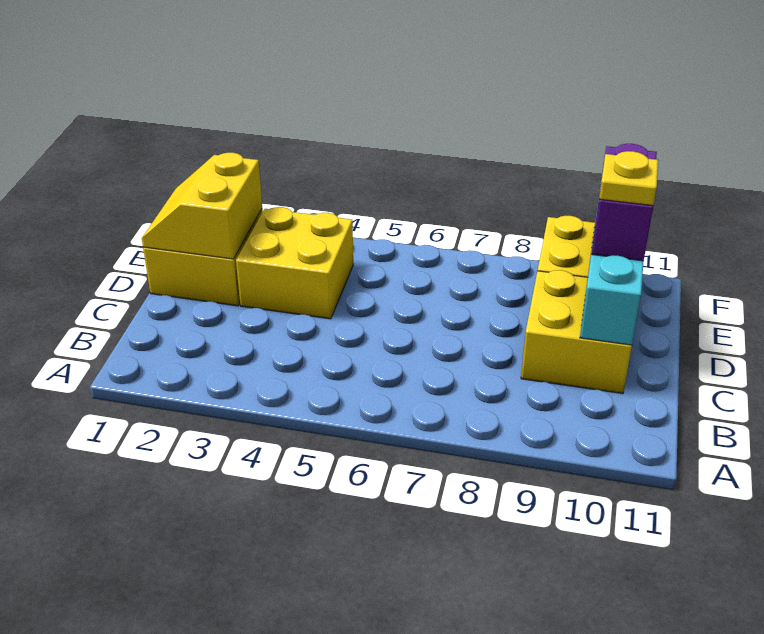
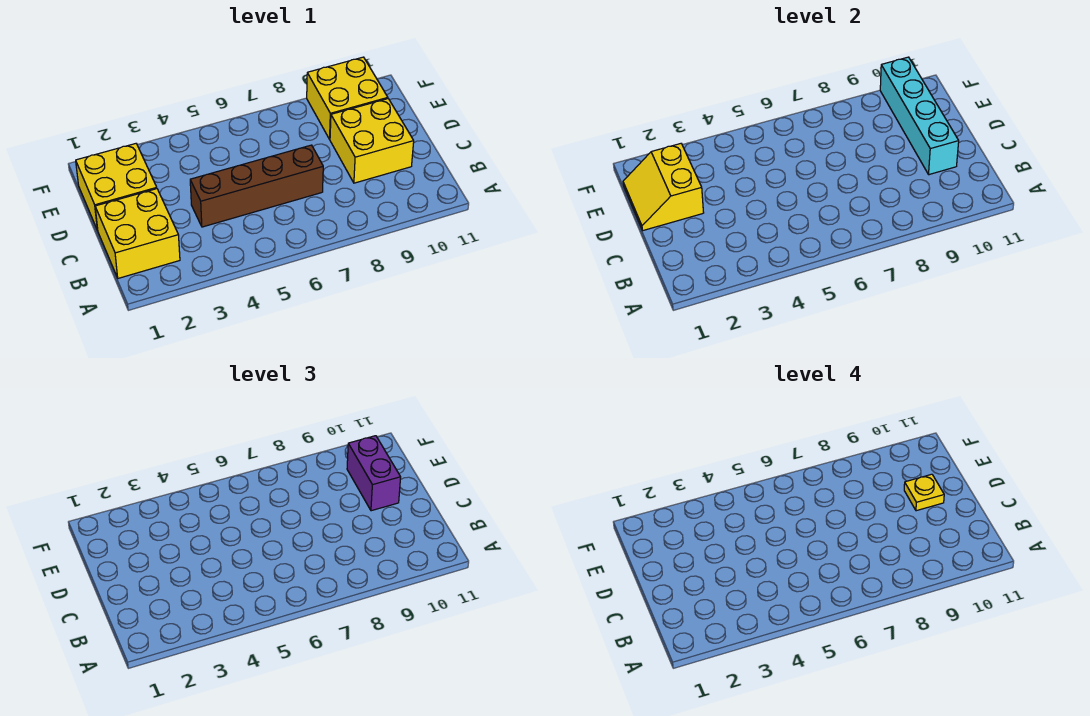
none -> brown brick C4:C7 level 1
yellow brick D3:E4 level 1 -> yellow brick B1:C2 level 1

